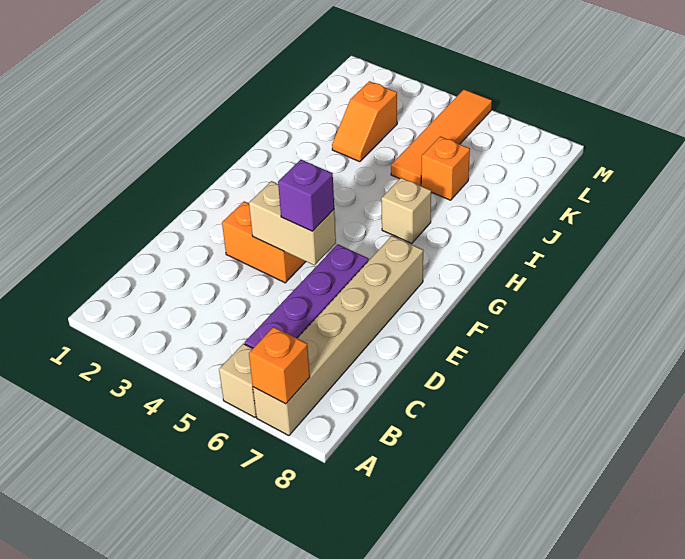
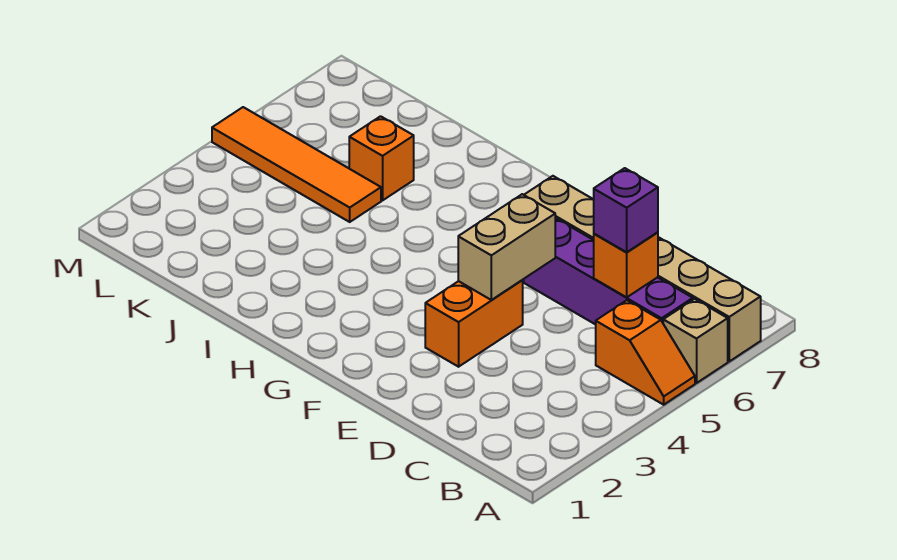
orange brick A7 level 2 -> orange brick C6 level 2
purple brick E5 level 3 -> purple brick C6 level 3
tan brick H6 level 1 -> none
orange slope J3:K3 level 1 top K -> orange slope A5:B5 level 1 top B

